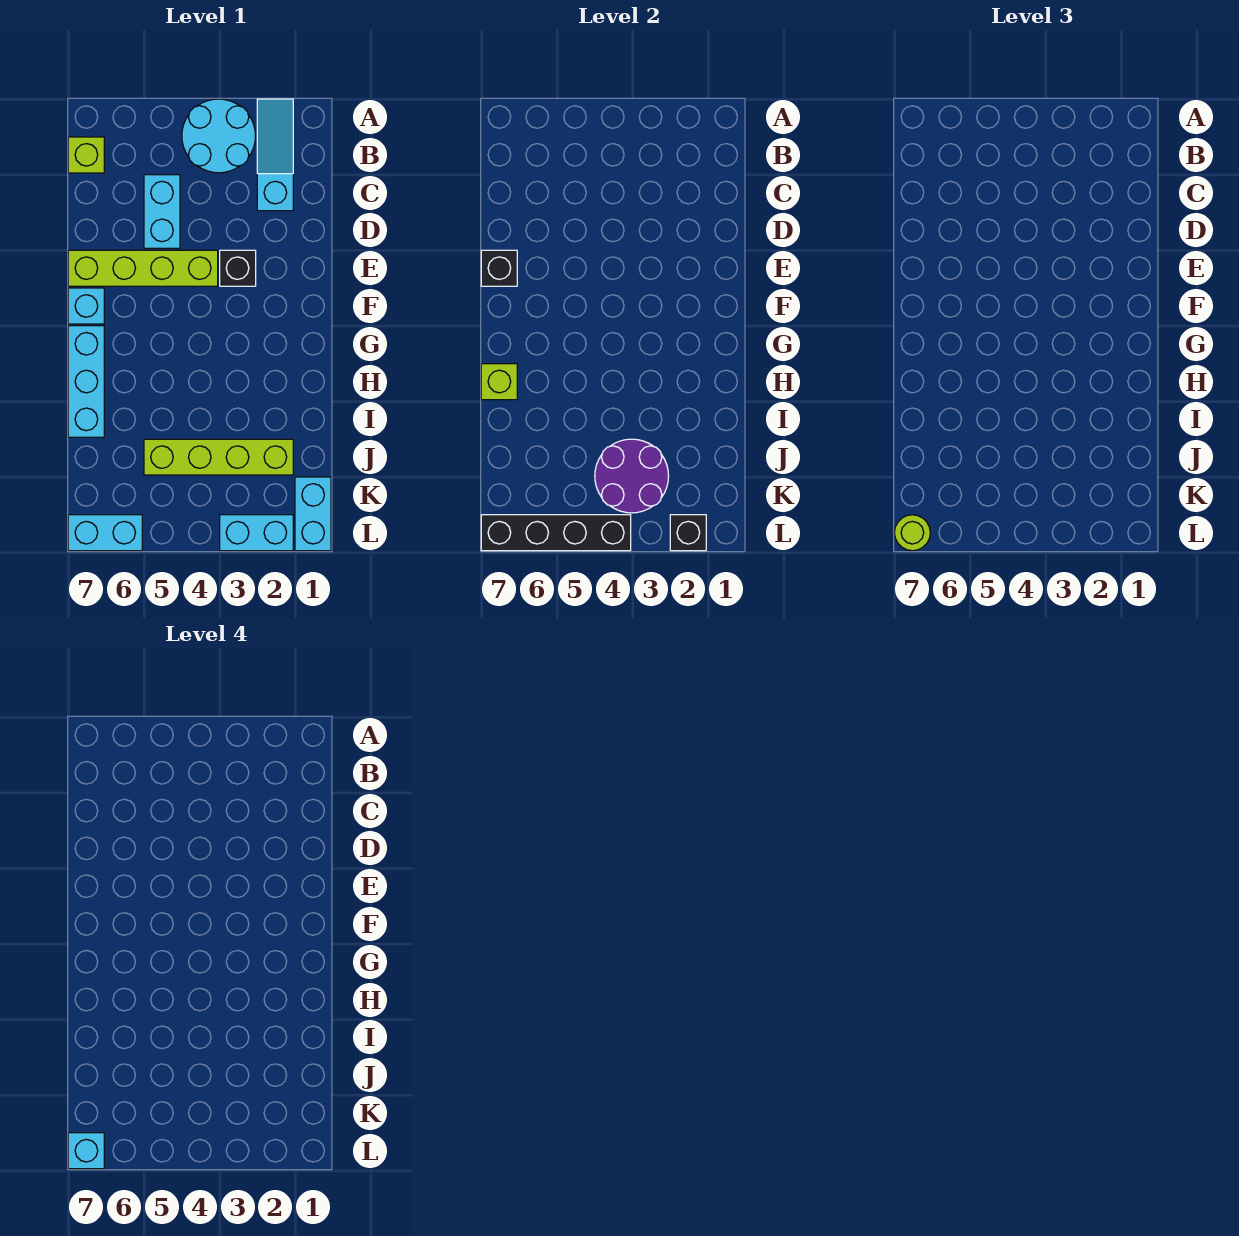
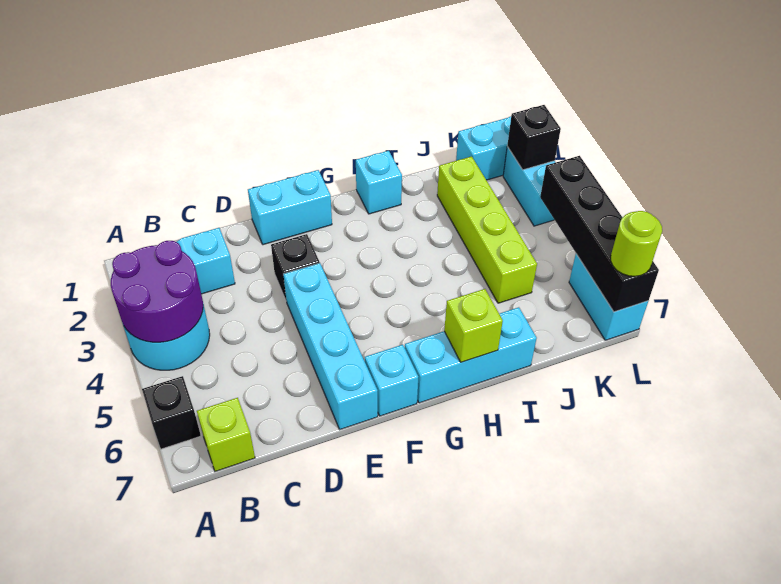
cyan brick C5:D5 level 1 -> cyan brick E1:F1 level 1
lime brick E4:E7 level 1 -> cyan brick E4:E7 level 1
black brick E7 level 2 -> black brick A6 level 1
purple round brick J3:K4 level 2 -> purple round brick A3:B4 level 2
cyan brick L7 level 4 -> cyan brick H1 level 1

